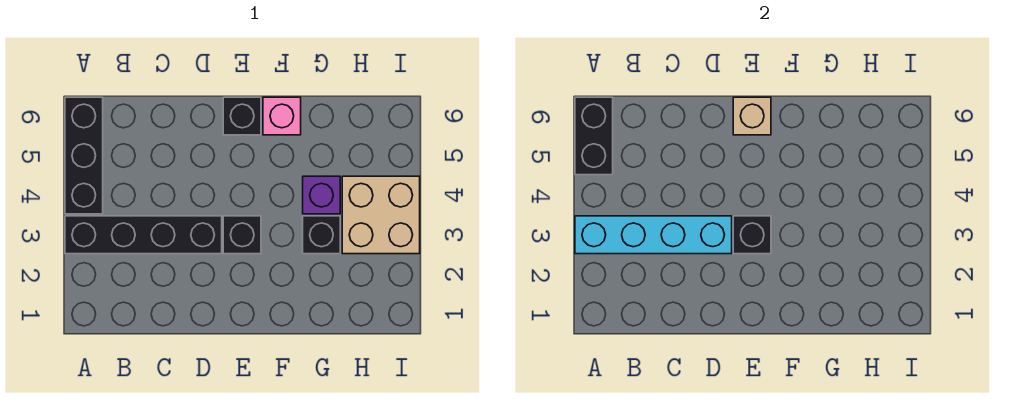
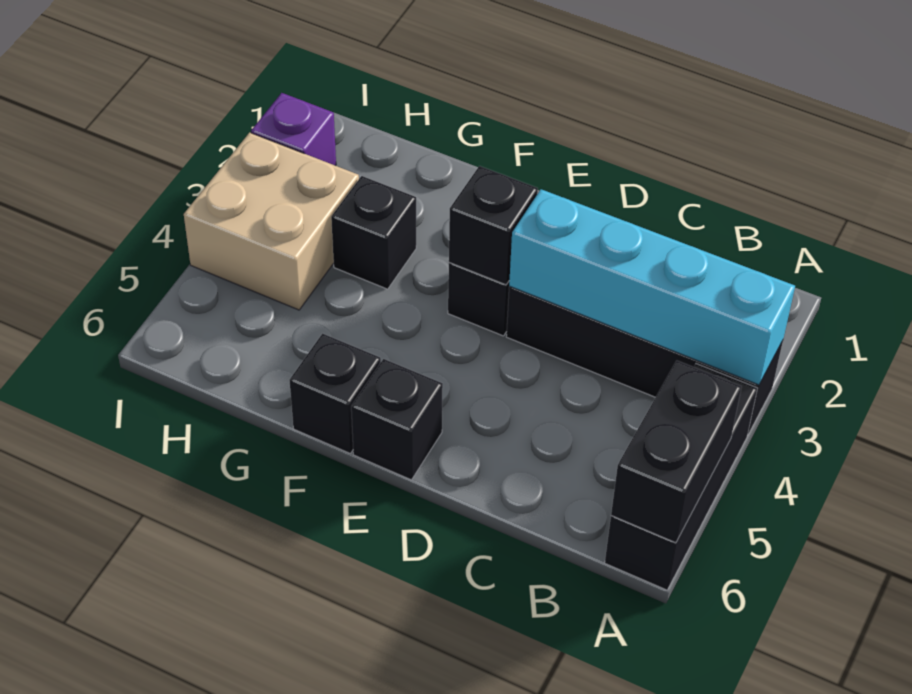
tan brick E6 level 2 -> none
pink brick F6 level 1 -> black brick F6 level 1
purple brick G4 level 1 -> purple brick I2 level 1

